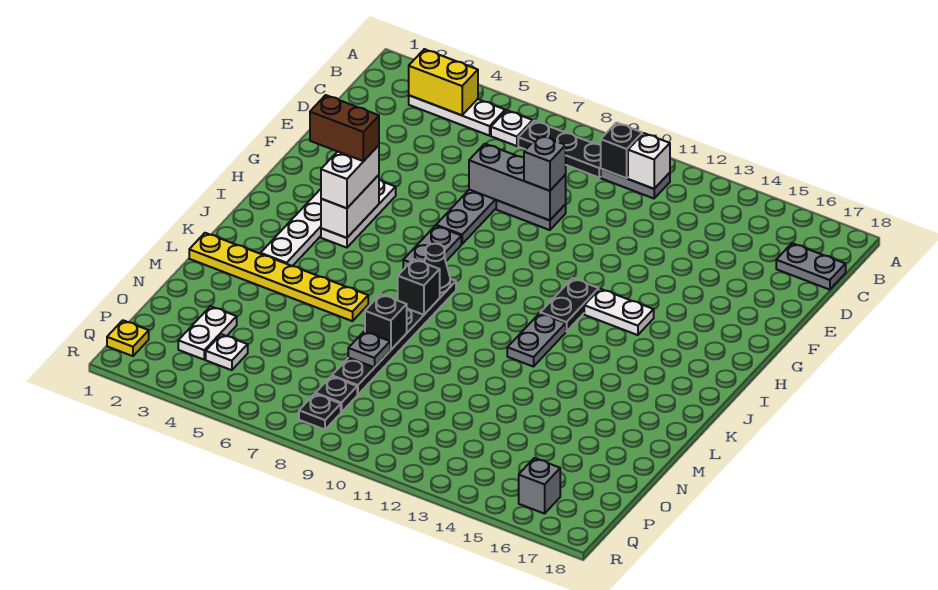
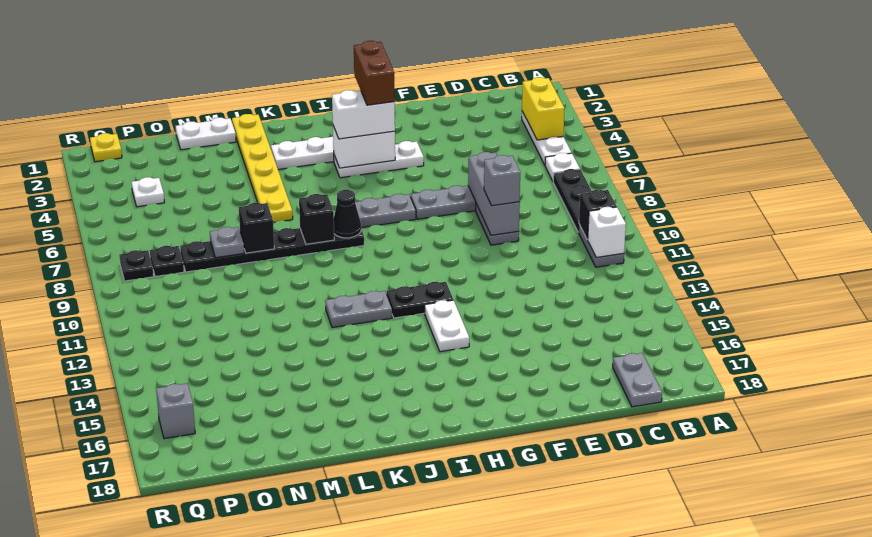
white plate O3:P3 level 1 -> white plate M1:N1 level 1

